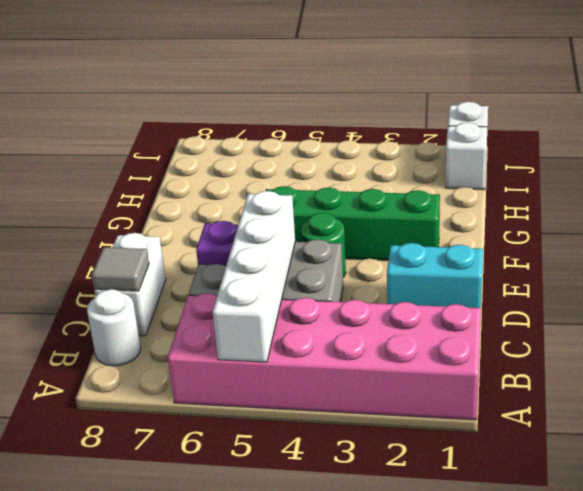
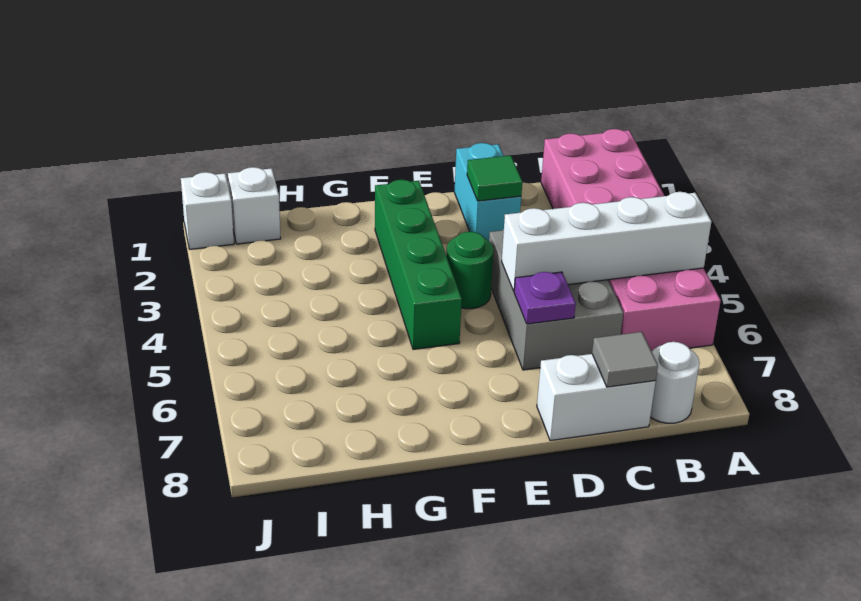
none -> green tile D2 level 2

